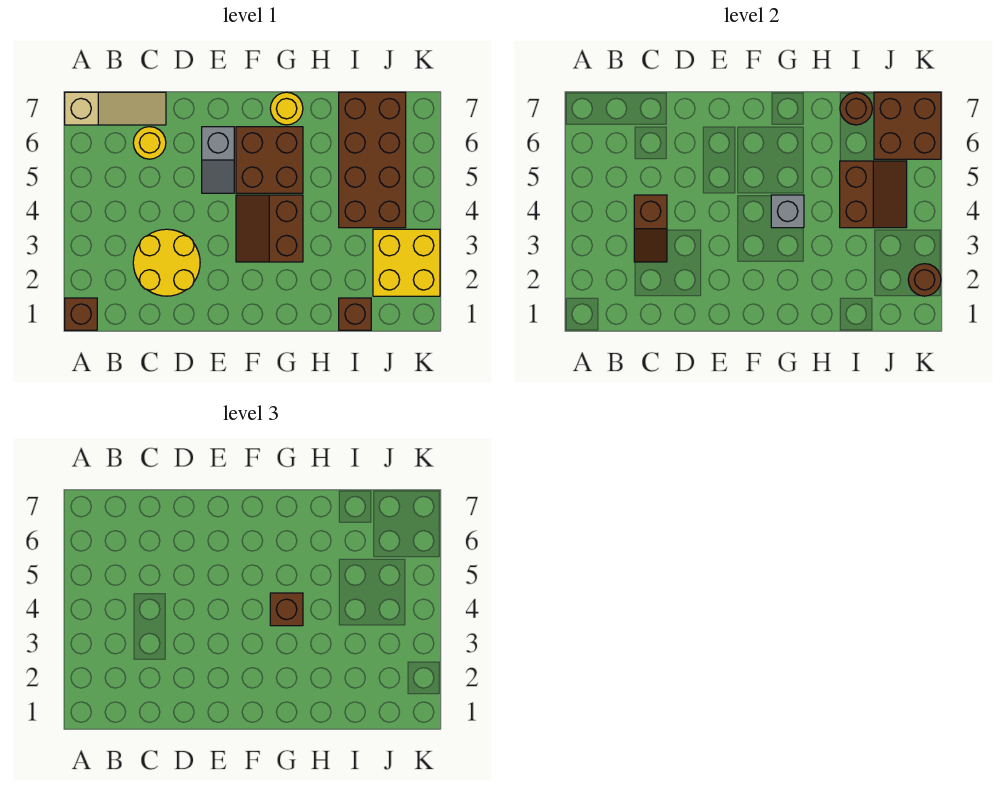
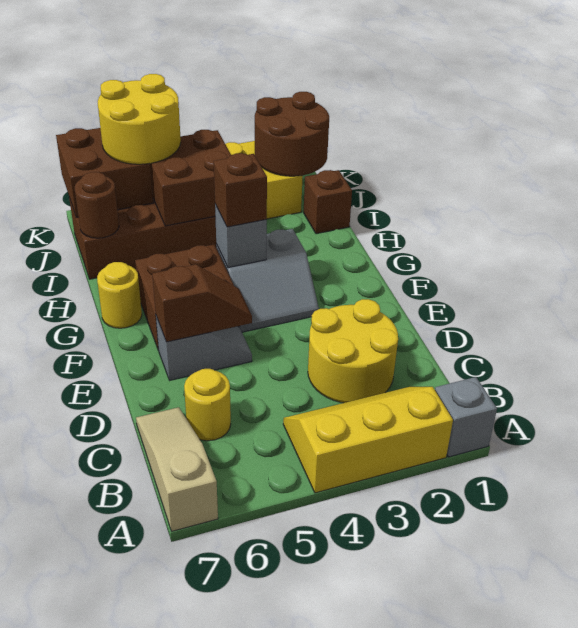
brown brick A1 level 1 -> grey brick A1 level 1
none -> yellow slope A2:B4 level 1 top A
brown slope C3:C4 level 2 top 4 -> brown slope E5:E6 level 2 top 6
brown slope F3:G4 level 1 top G -> grey slope F3:G4 level 1 top G
brown slope I4:J5 level 2 top I -> brown brick I4:J5 level 2
none -> yellow round brick J5:K6 level 3
brown round brick K2 level 2 -> brown round brick J1:K2 level 2

